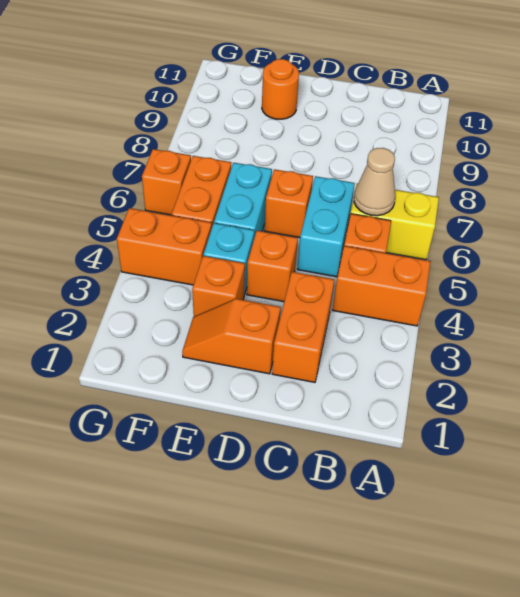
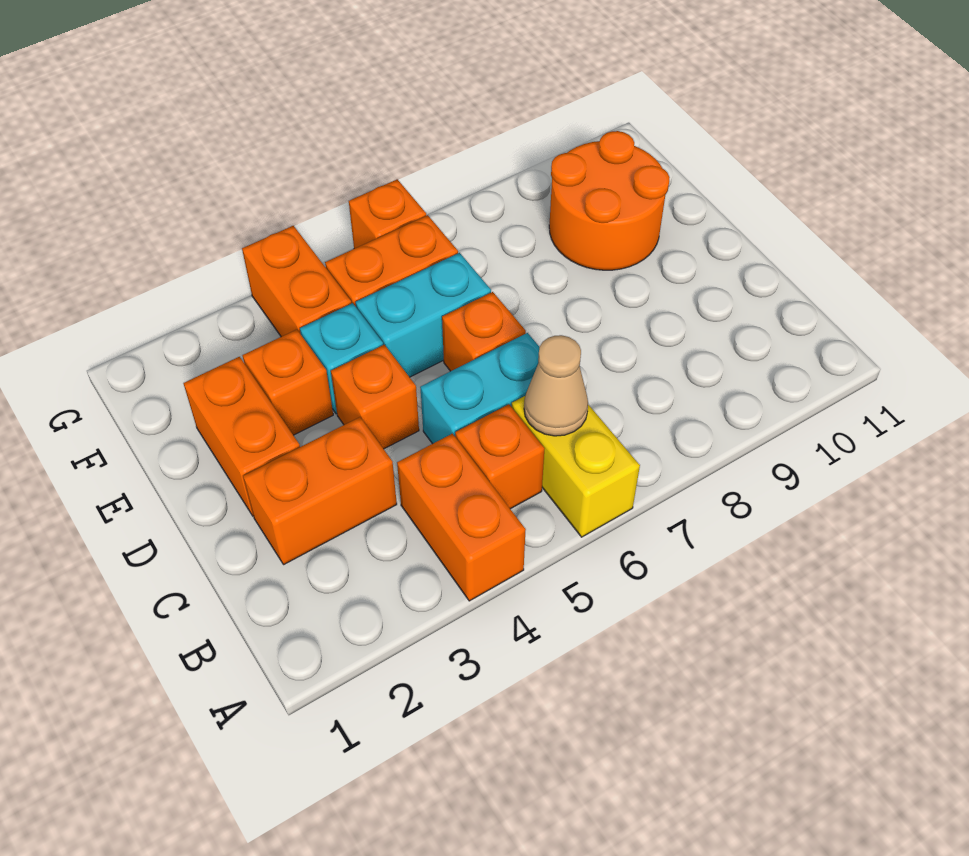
orange slope D2:E2 level 1 top D -> orange brick D2:E2 level 1
orange round brick E10 level 1 -> orange round brick E9:F10 level 1

